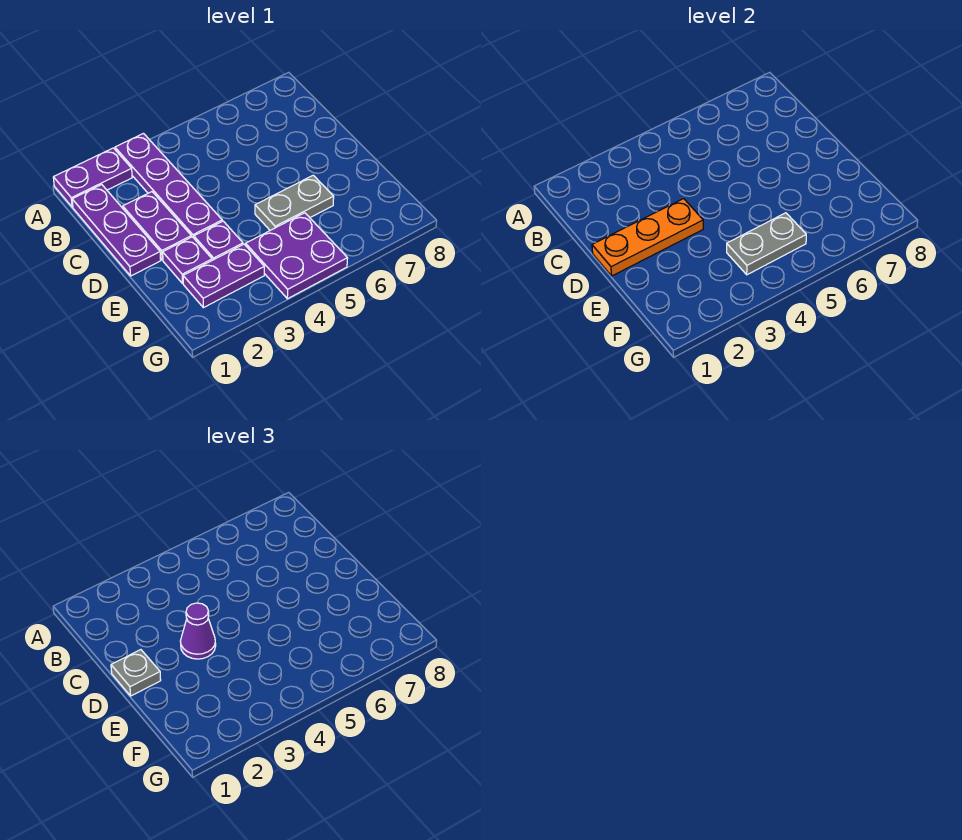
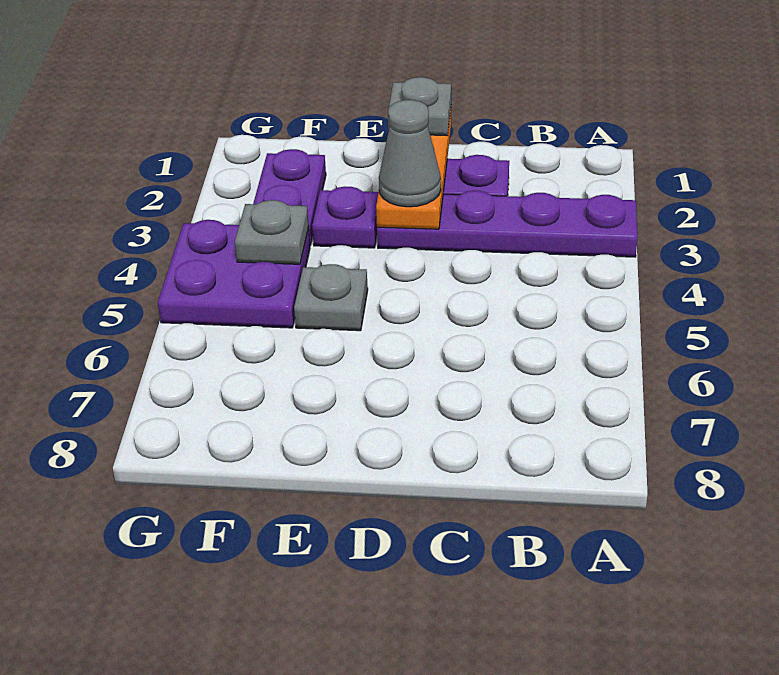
purple plate A1:A2 level 1 -> none
purple plate B1:D1 level 1 -> none
purple cone D3 level 3 -> grey cone D3 level 3
purple plate E2 level 1 -> none
grey plate E5:E6 level 1 -> grey plate E5 level 1
grey plate F4:F5 level 2 -> grey plate F4 level 2

